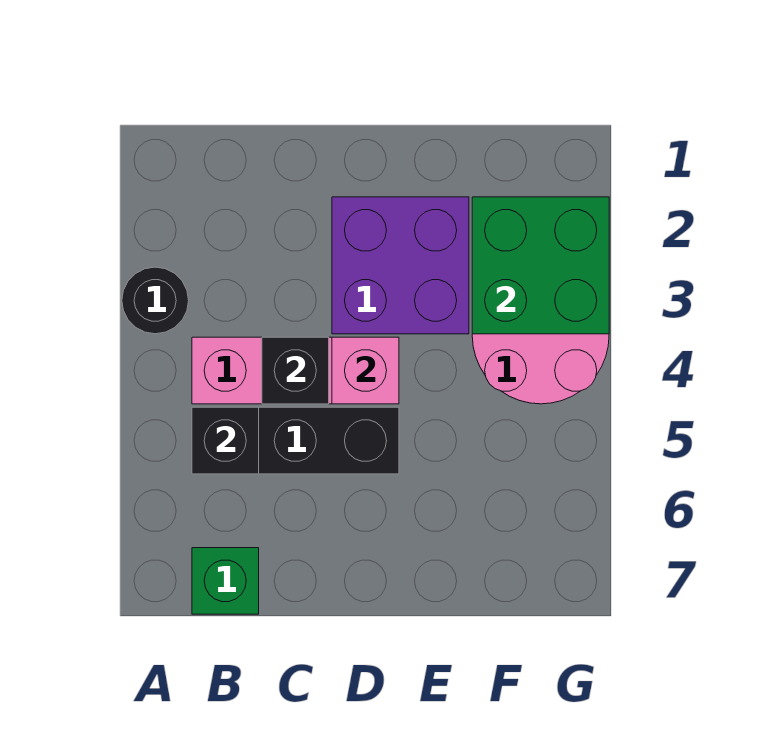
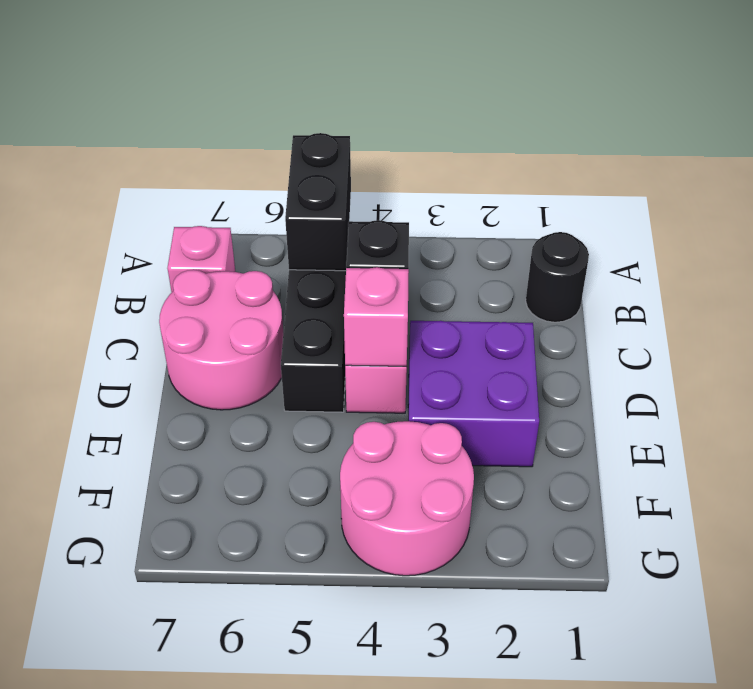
black round brick A3 level 1 -> black round brick B1 level 1
black brick B5 level 2 -> black brick A5:B5 level 2
green brick B7 level 1 -> pink brick B7 level 1
none -> pink round brick C6:D7 level 1
green brick F2:G3 level 2 -> none

